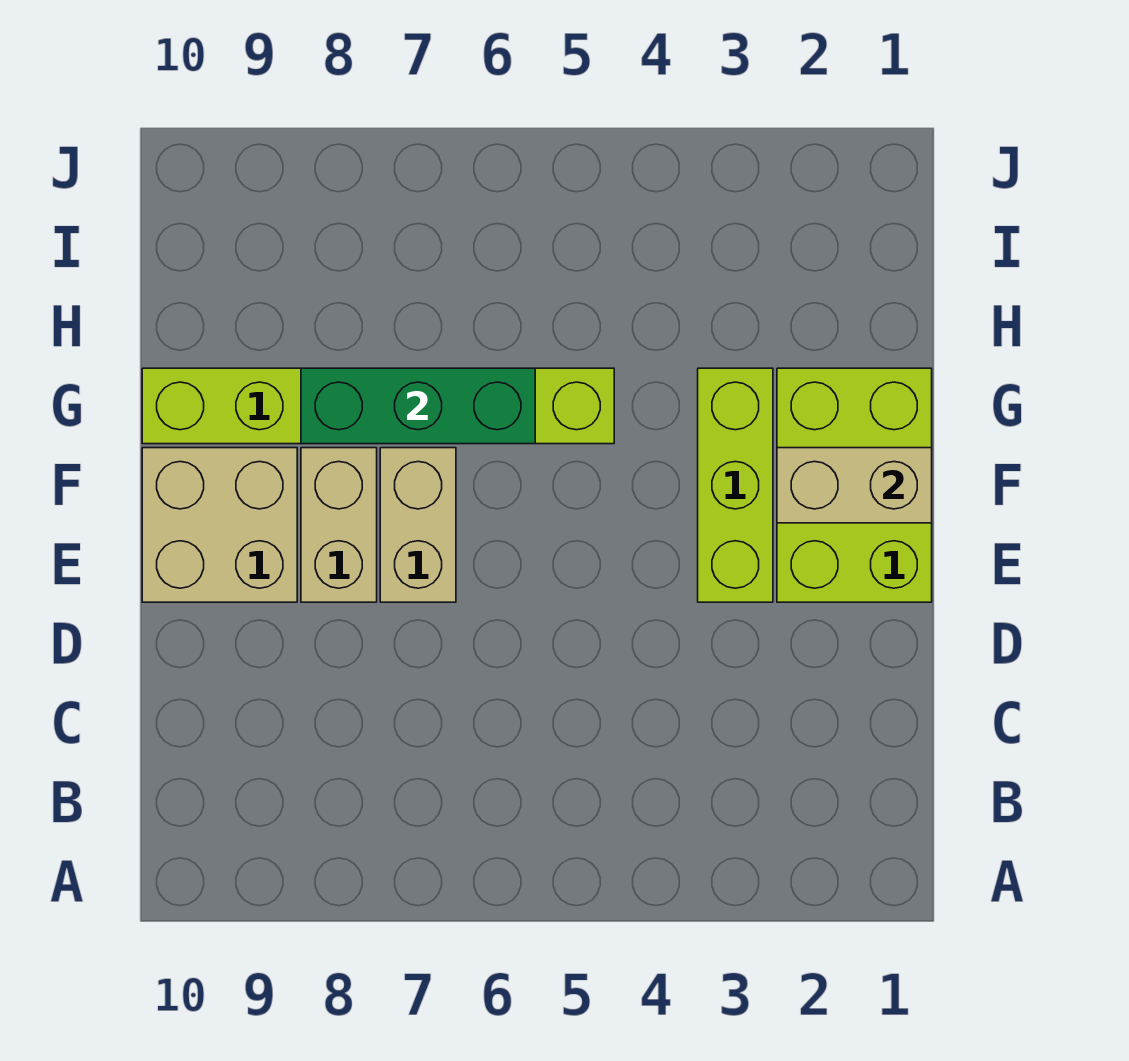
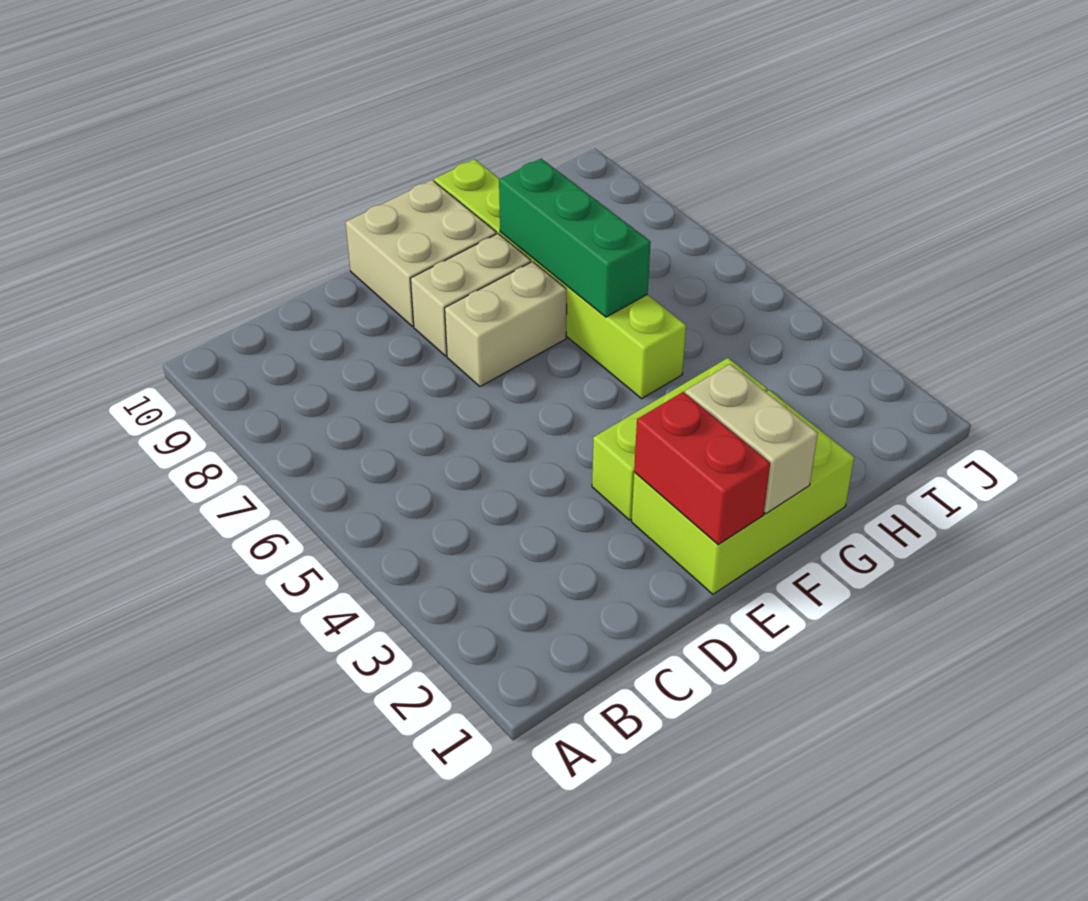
none -> red brick E1:E2 level 2

